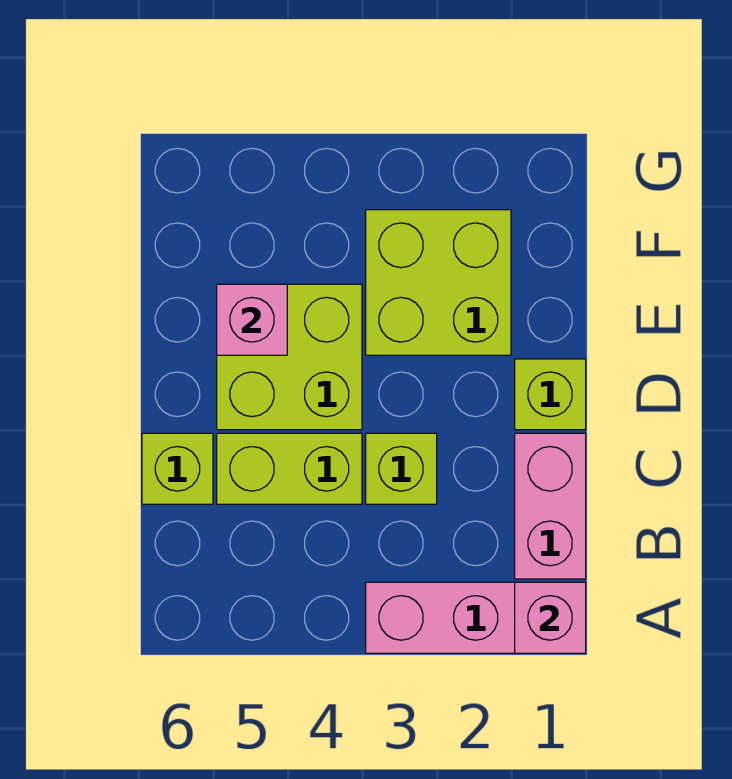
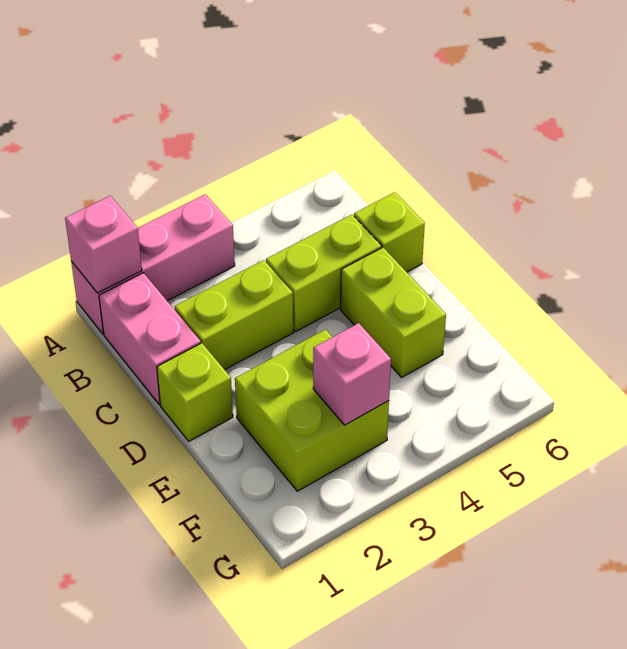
lime brick C3 level 1 -> lime brick C2:C3 level 1
lime brick D4:E5 level 1 -> lime brick D5:E5 level 1
pink brick E5 level 2 -> pink brick F3 level 2

